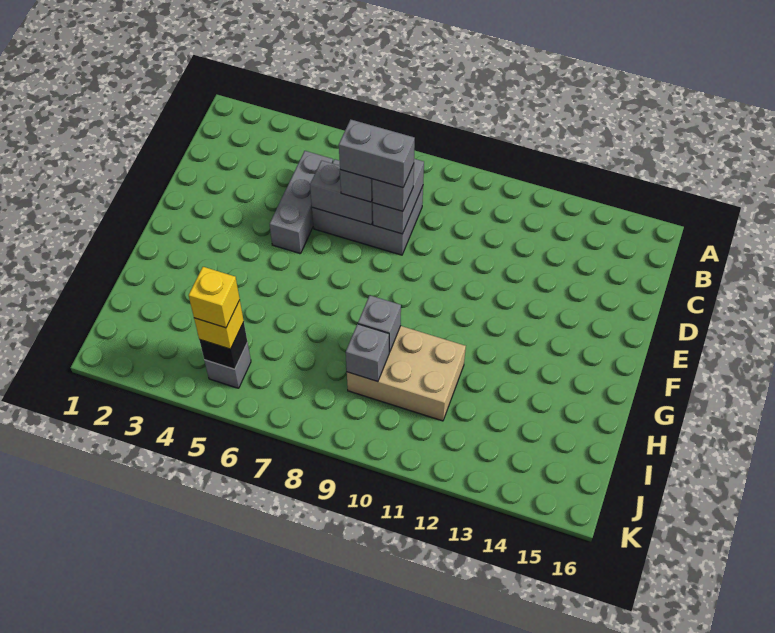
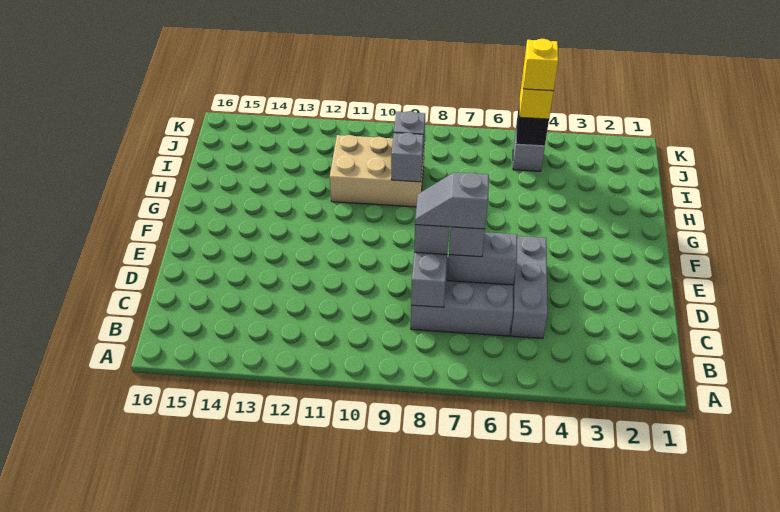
grey brick D7:D8 level 4 -> grey slope D7:D8 level 4 top 7

